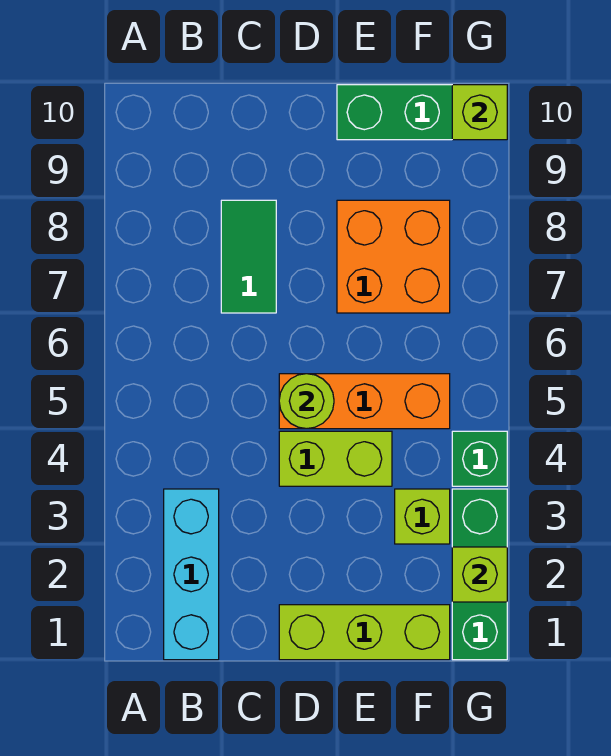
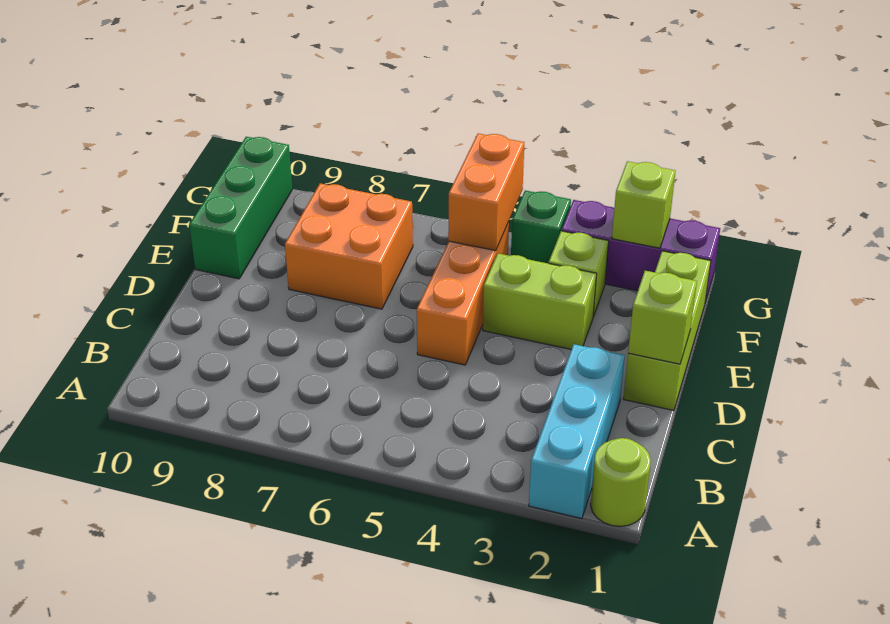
cyan brick B1:B3 level 1 -> cyan brick A2:C2 level 1
green tile C7:C8 level 1 -> none
lime brick D4:E4 level 1 -> lime brick E3:E4 level 1
lime round brick D5 level 2 -> lime round brick A1 level 1
none -> orange brick F5:G5 level 2
green brick G1:G3 level 1 -> purple brick G1:G3 level 1
lime brick G10 level 2 -> lime brick D1 level 2

